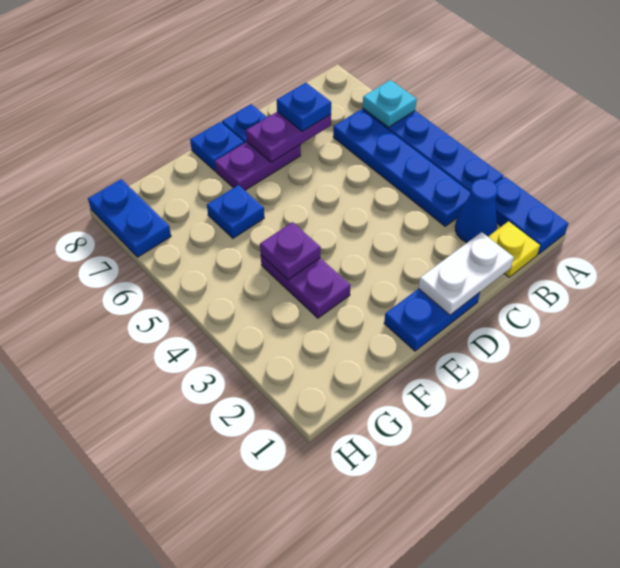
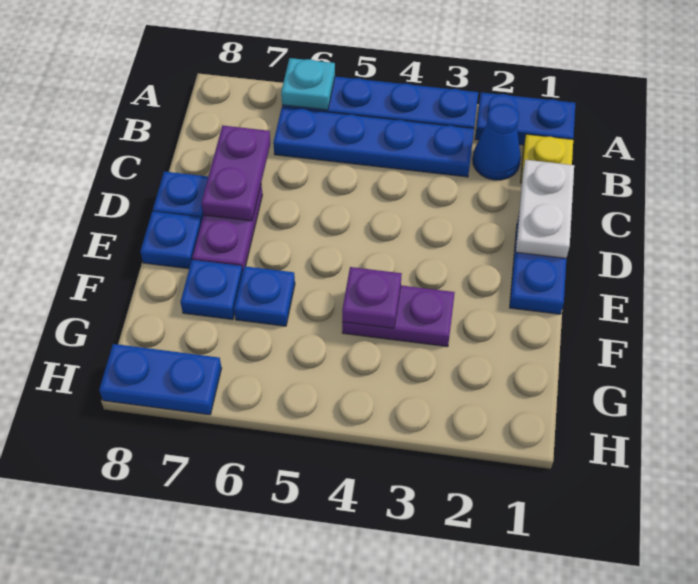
blue plate C7 level 3 -> blue plate F7 level 1

